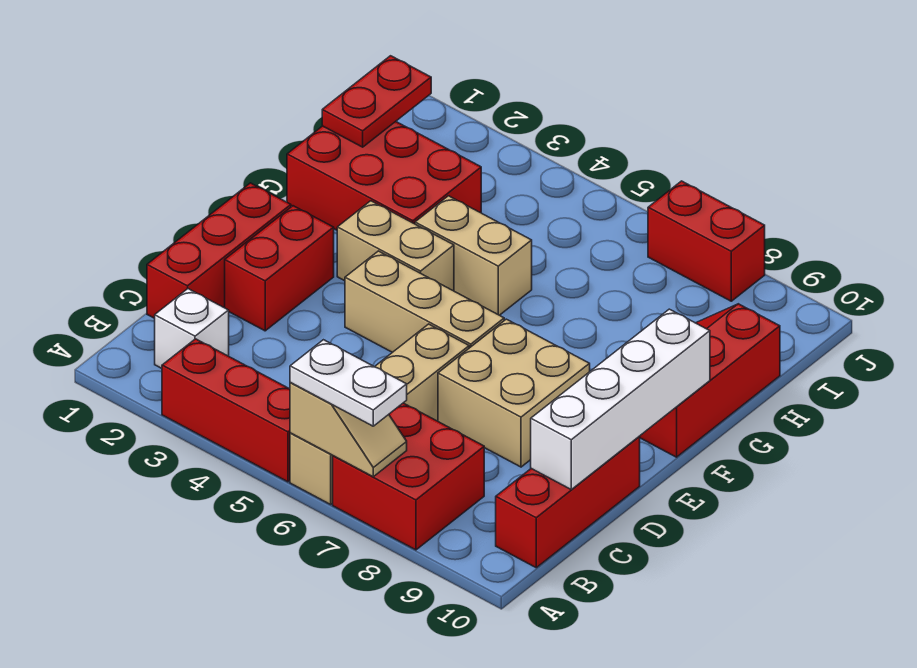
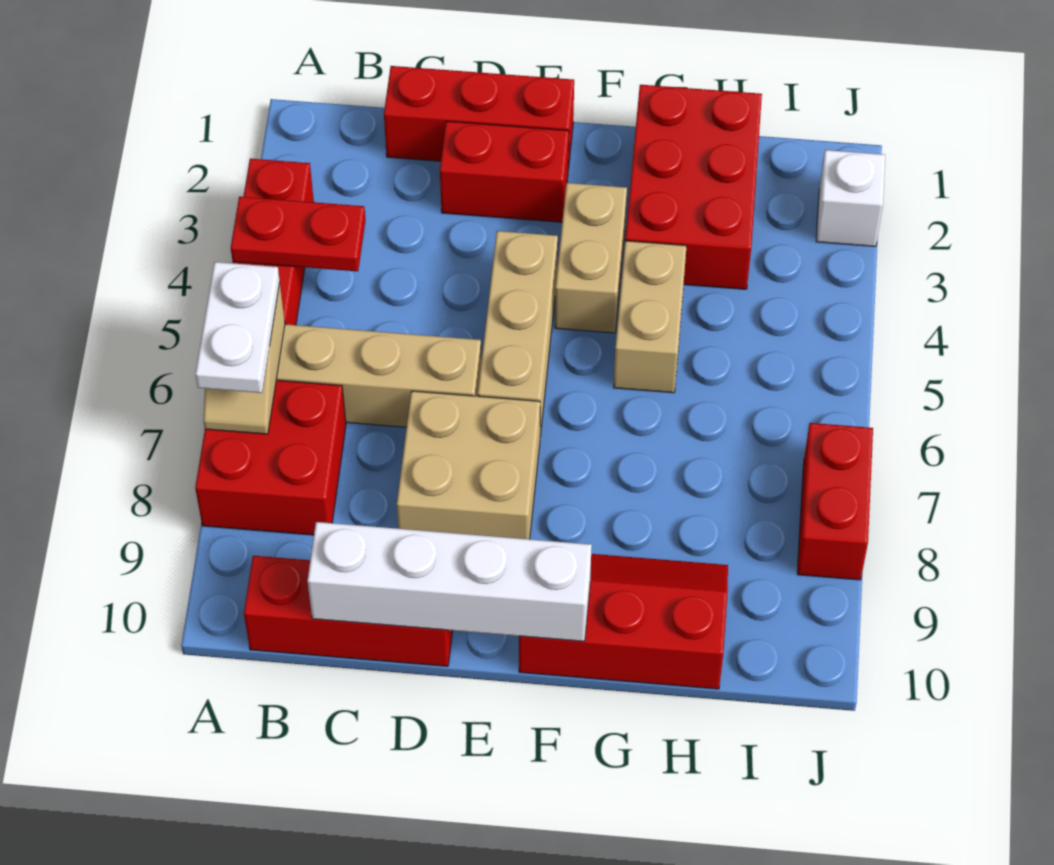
white brick B2 level 1 -> white brick J2 level 1
red plate H1:I1 level 2 -> red plate A4:B4 level 2

